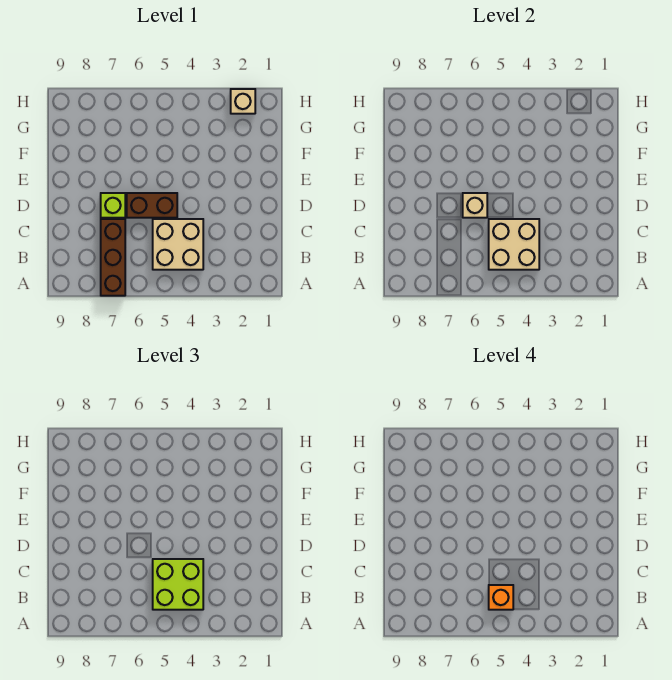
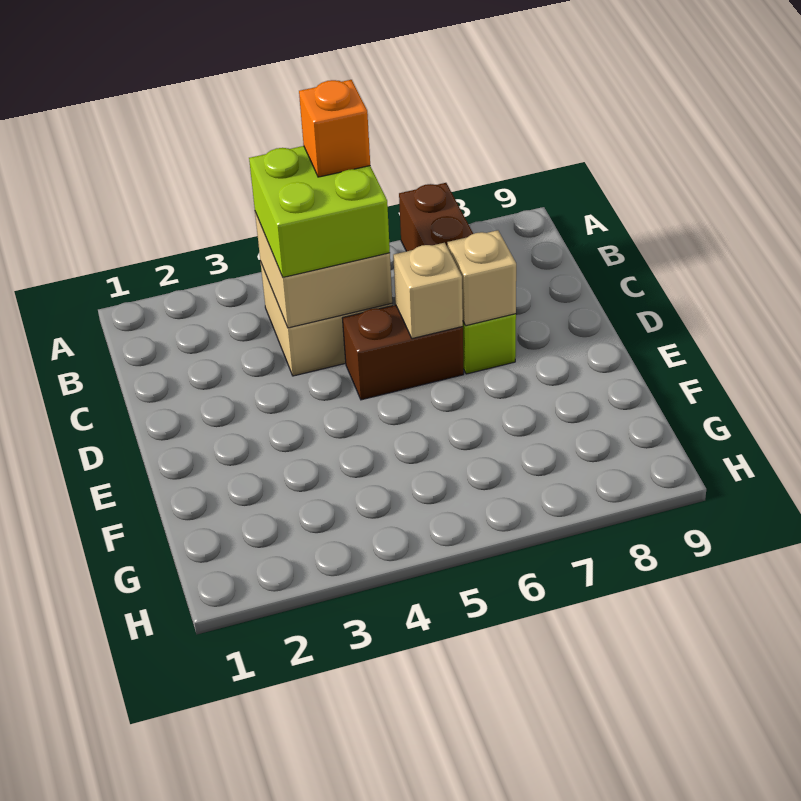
tan brick H2 level 1 -> tan brick D7 level 2

